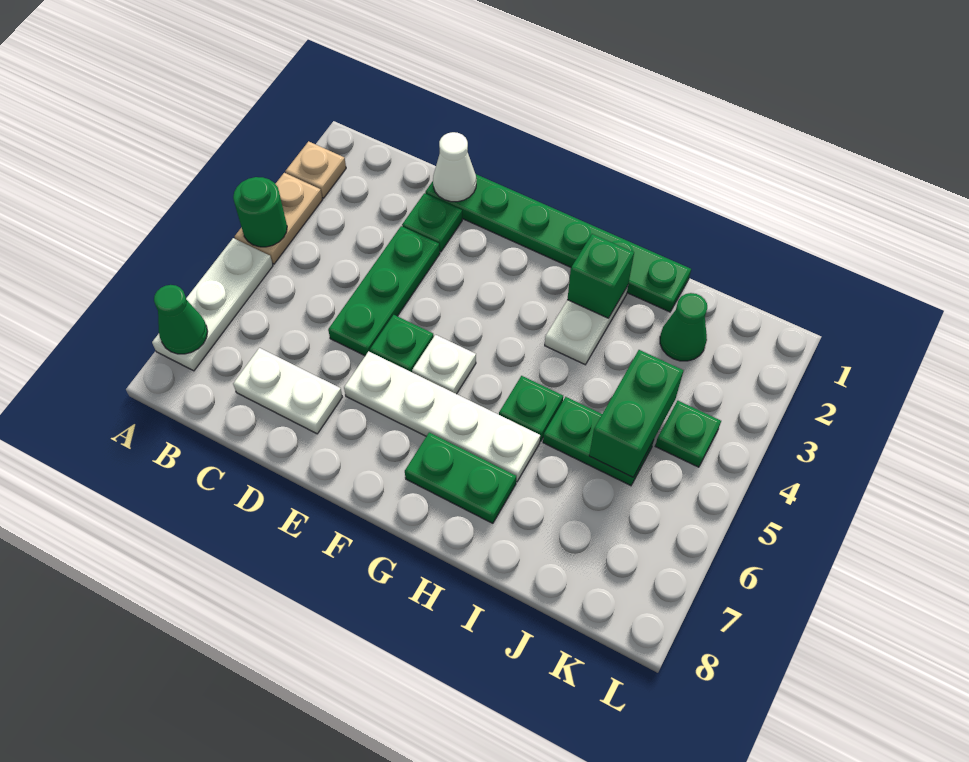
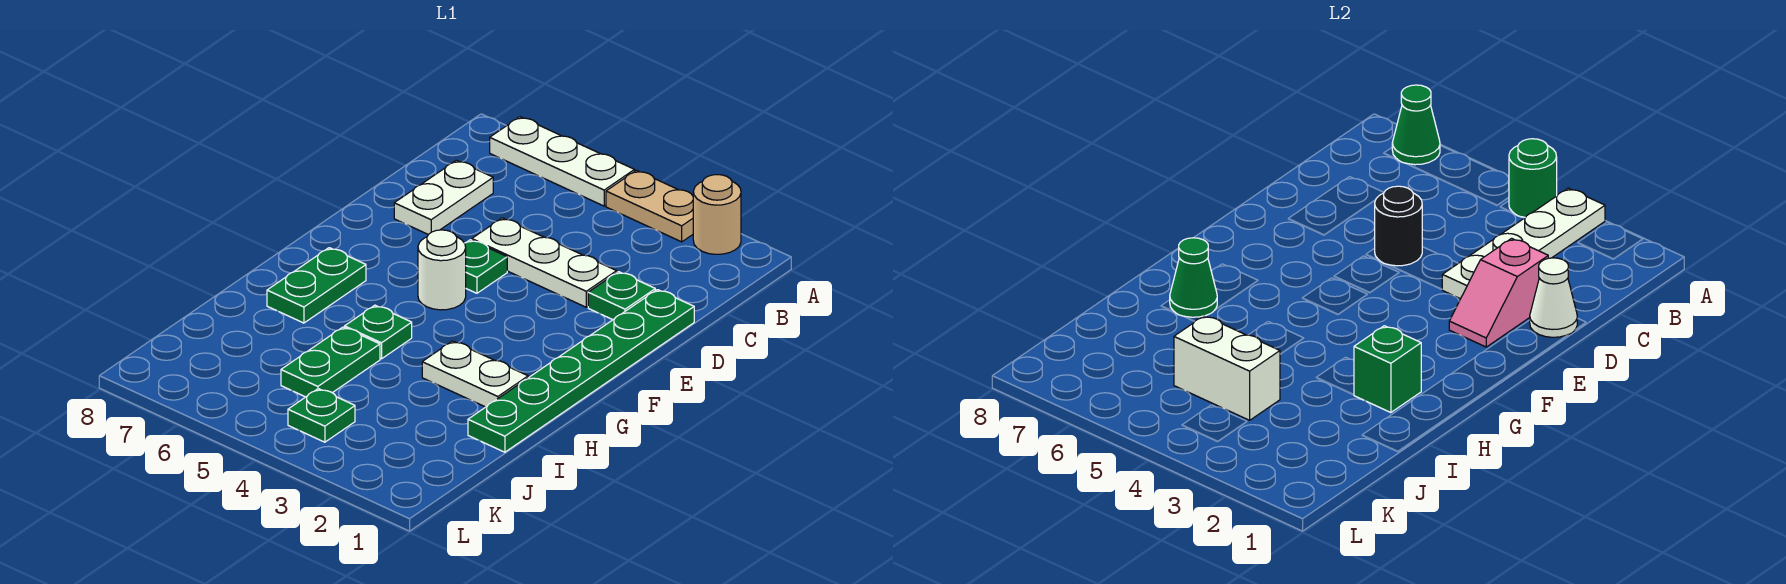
tan plate A2 level 1 -> tan round brick A2 level 1
none -> pink slope D2:E2 level 2 top D
green plate D3:D5 level 1 -> white plate D3:D5 level 1
none -> black round brick D5 level 2
white plate E6:H6 level 1 -> white plate A3:D3 level 2
white plate F5 level 1 -> white round brick F5 level 1
green cone J2 level 1 -> green cone H7 level 2
green brick J4:J5 level 2 -> white brick J4:J5 level 2

